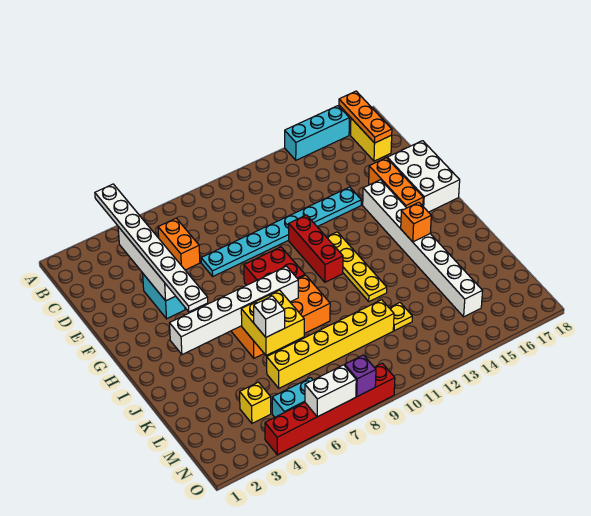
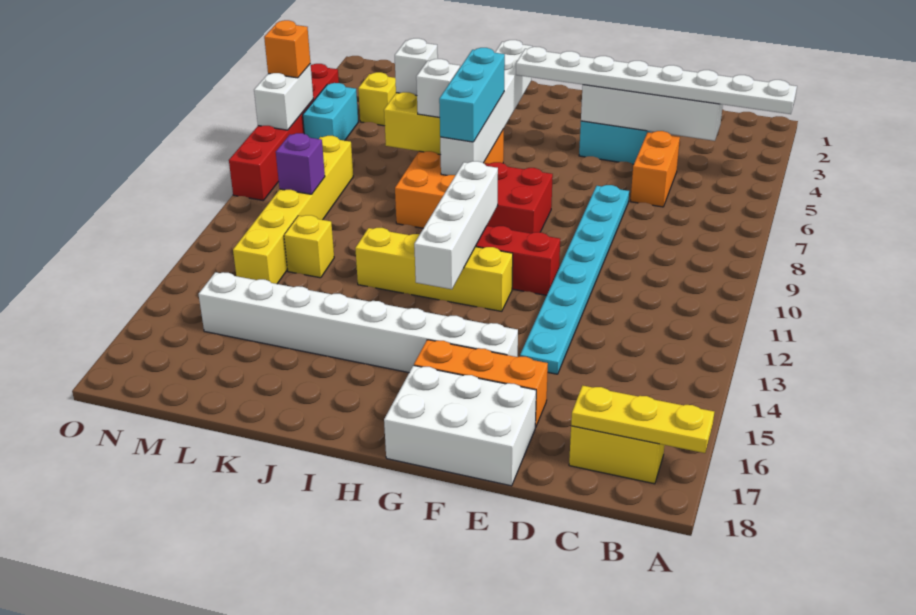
cyan brick A14:A16 level 1 -> cyan brick I6:I8 level 3
orange plate A17:C17 level 2 -> yellow plate A17:C17 level 2
orange brick C6:D6 level 1 -> orange brick D5:D6 level 1
yellow plate G12:J12 level 1 -> yellow brick G12:J12 level 1
none -> white brick H10:H13 level 2
orange brick I15 level 2 -> orange brick O6 level 3
none -> white brick J7 level 3
yellow brick L6:L11 level 1 -> yellow brick M8:M13 level 1
yellow plate L12 level 1 -> yellow brick L12 level 1
purple brick O8 level 2 -> purple brick M10 level 2

